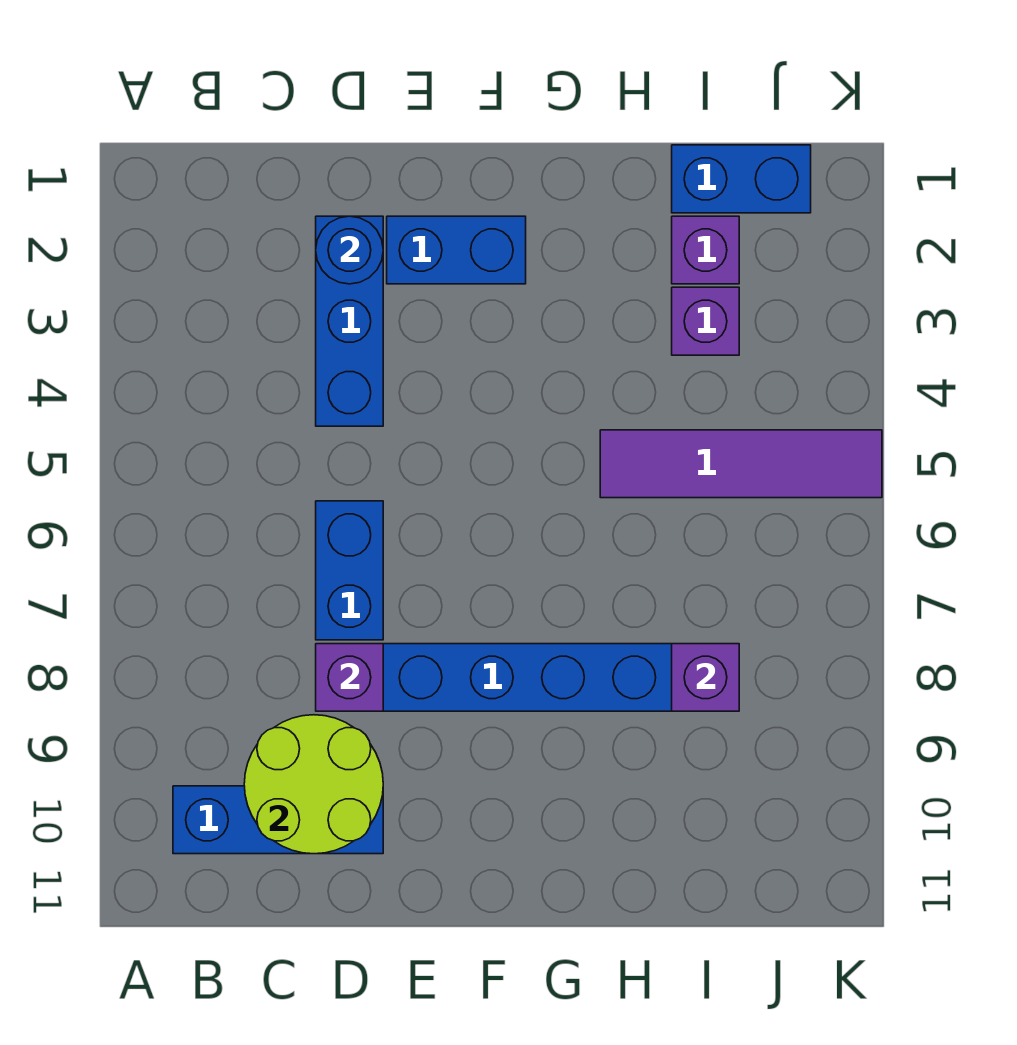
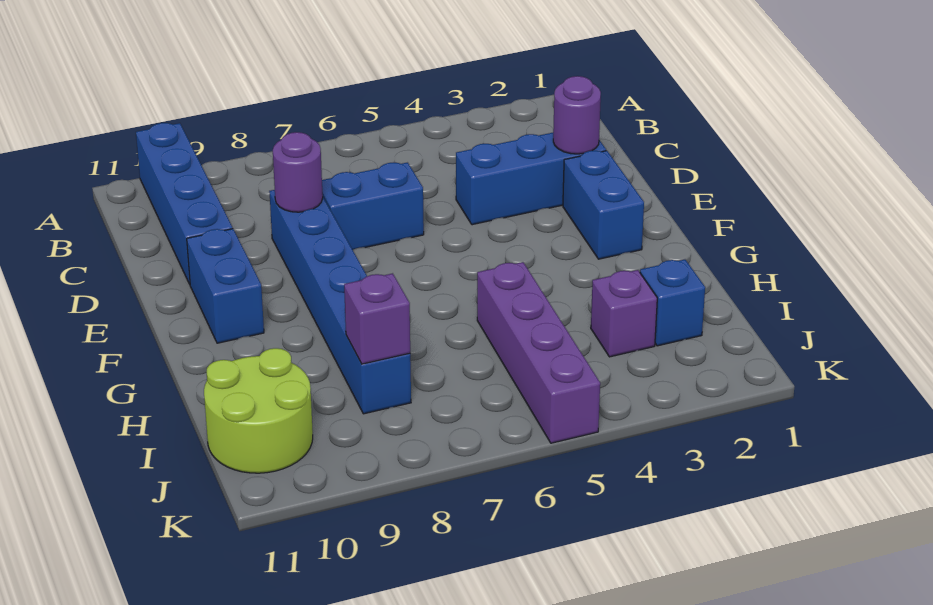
blue brick B10:D10 level 1 -> blue brick A10:D10 level 1
lime round brick C9:D10 level 2 -> lime round brick I10:J11 level 1
blue round brick D2 level 2 -> purple round brick D2 level 2
purple brick D8 level 2 -> purple round brick D8 level 2
purple tile H5:K5 level 1 -> purple brick H5:K5 level 1
blue brick I1:J1 level 1 -> blue brick E10:F10 level 1
purple brick I2 level 1 -> blue brick I2 level 1

